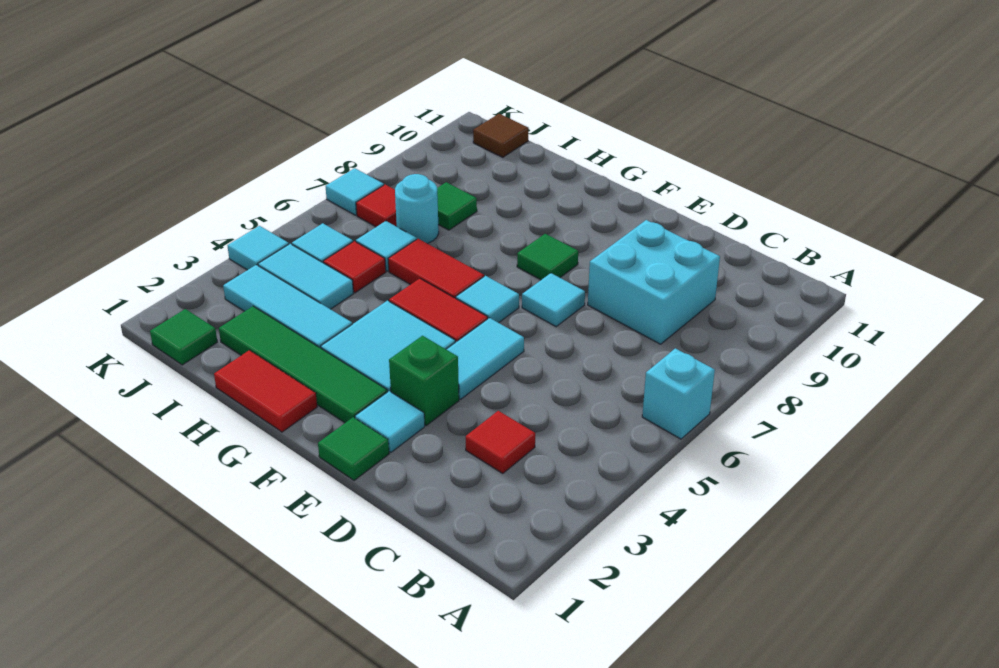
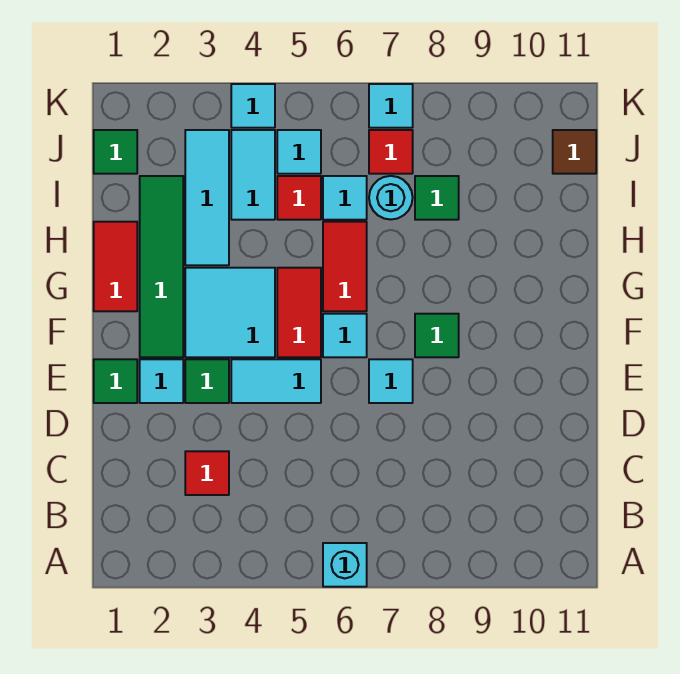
cyan brick C8:D9 level 1 -> none
green brick E3 level 1 -> green tile E3 level 1

